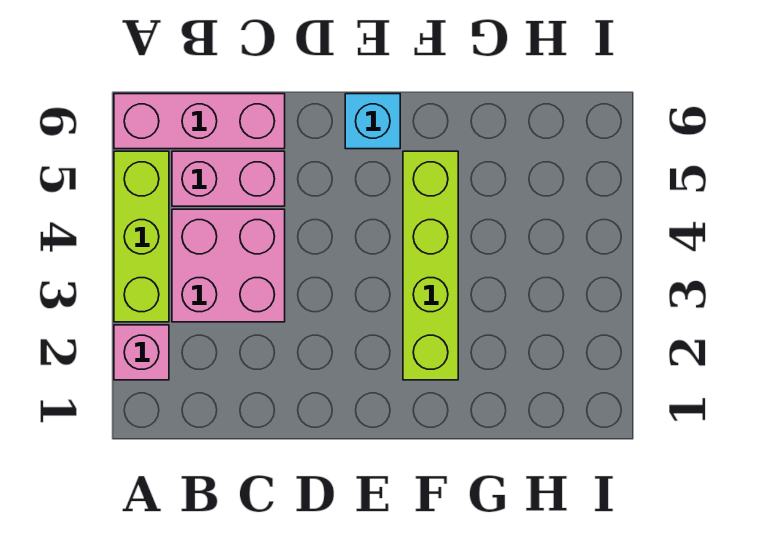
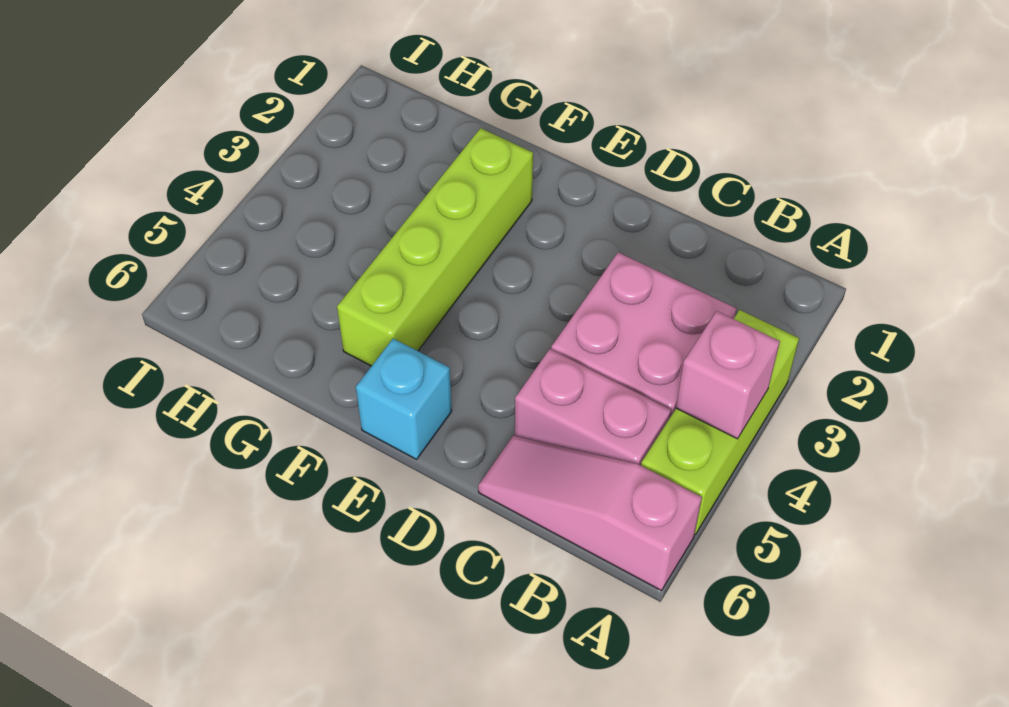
pink brick A2 level 1 -> pink brick A4 level 2
pink brick A6:C6 level 1 -> pink slope A6:C6 level 1 top A

